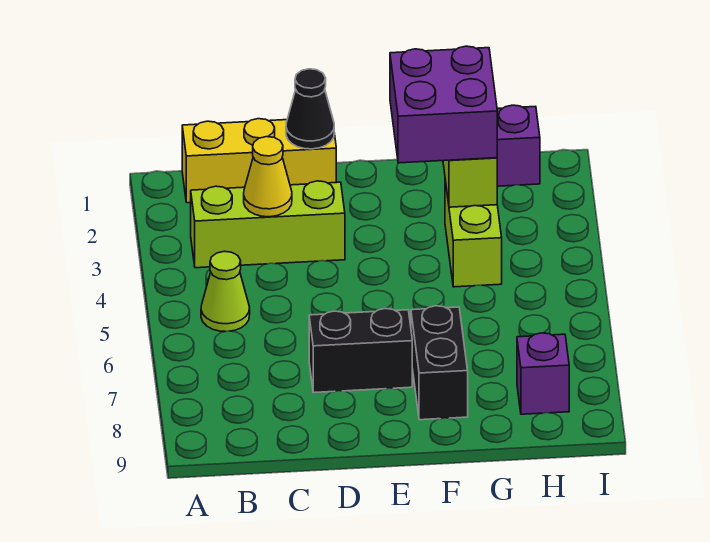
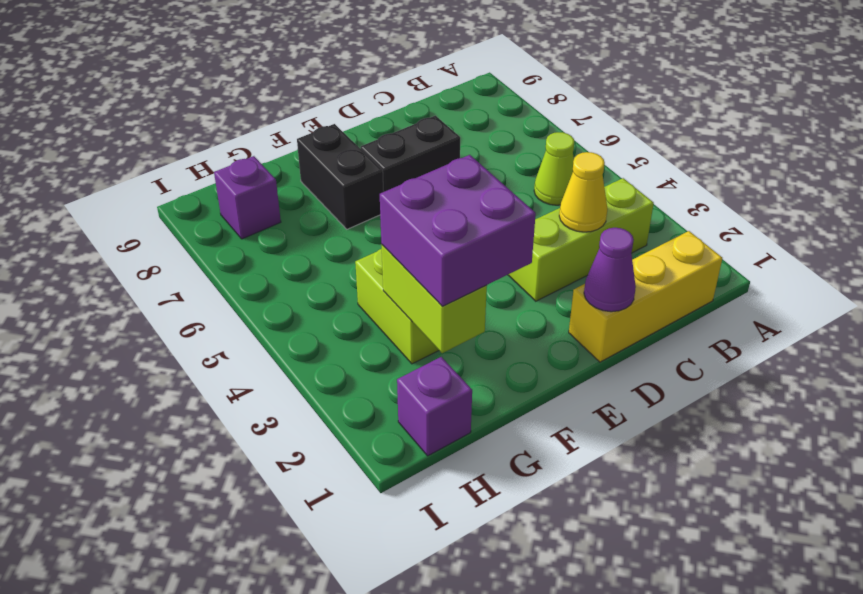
black cone D1 level 2 -> purple cone D1 level 2

